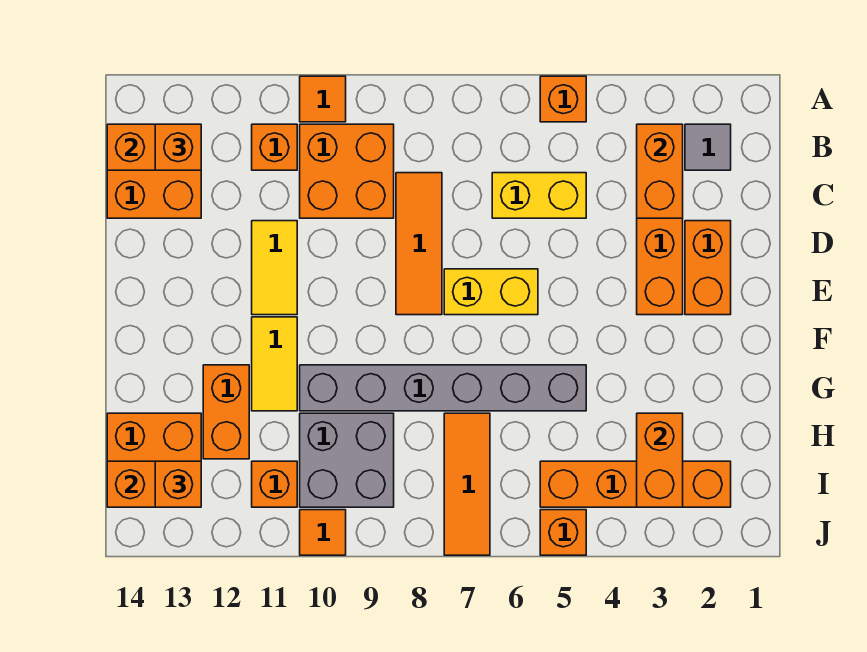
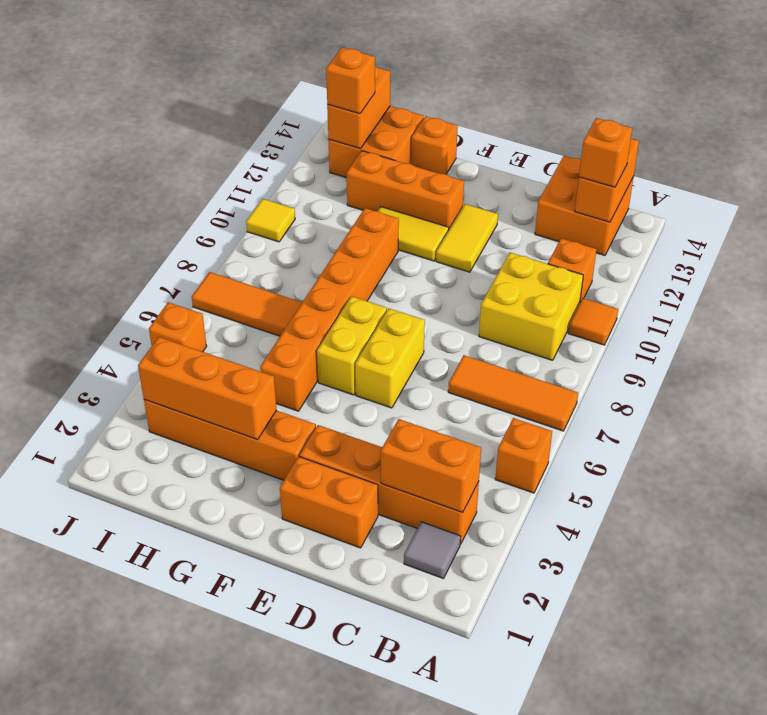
orange brick B9:C10 level 1 -> yellow brick B9:C10 level 1
yellow brick C5:C6 level 1 -> yellow brick F6:F7 level 1
orange tile C8:E8 level 1 -> orange tile A7:C7 level 1
yellow tile D11:E11 level 1 -> yellow tile E11:E12 level 1
grey brick G5:G10 level 1 -> orange brick G5:G10 level 1
orange brick G12:H12 level 1 -> orange brick F12:H12 level 1
orange brick H3:I3 level 2 -> orange brick G3:I3 level 2
grey brick H9:I10 level 1 -> none
orange brick I2:I5 level 1 -> orange brick F3:I3 level 1
orange brick I11 level 1 -> orange brick G14 level 1
orange tile J10 level 1 -> yellow tile J10 level 1

